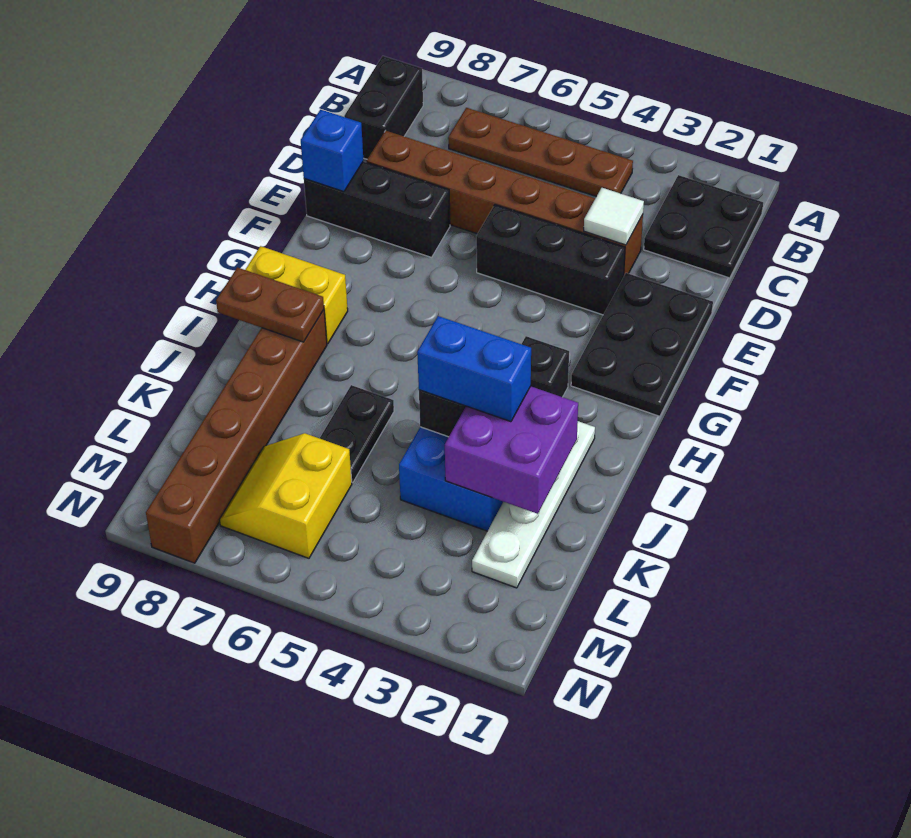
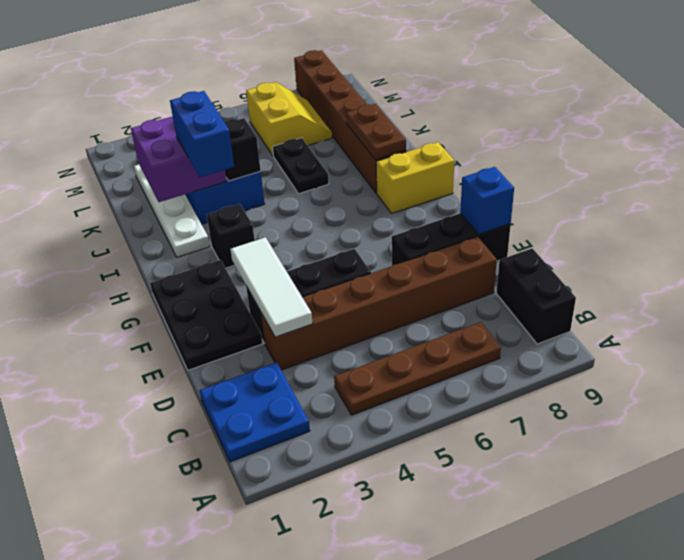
black plate B1:C2 level 1 -> blue plate B1:C2 level 1
white tile D3 level 2 -> white tile D3:F3 level 2
brown plate I8:I9 level 2 -> brown plate I8:J8 level 2
blue brick J3:J4 level 3 -> blue brick I3:J3 level 3

